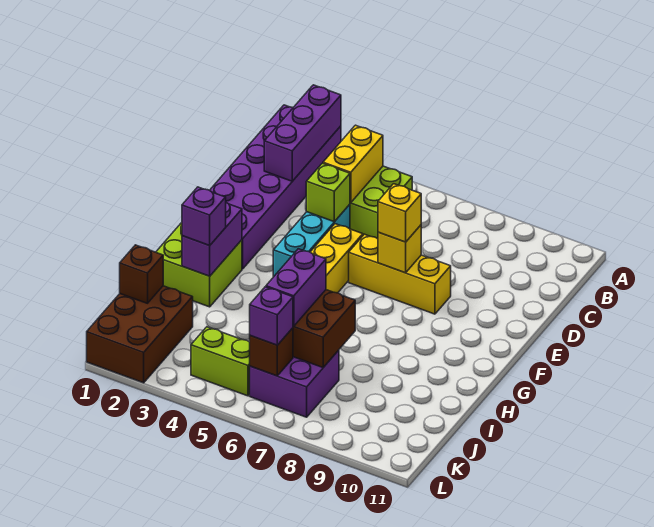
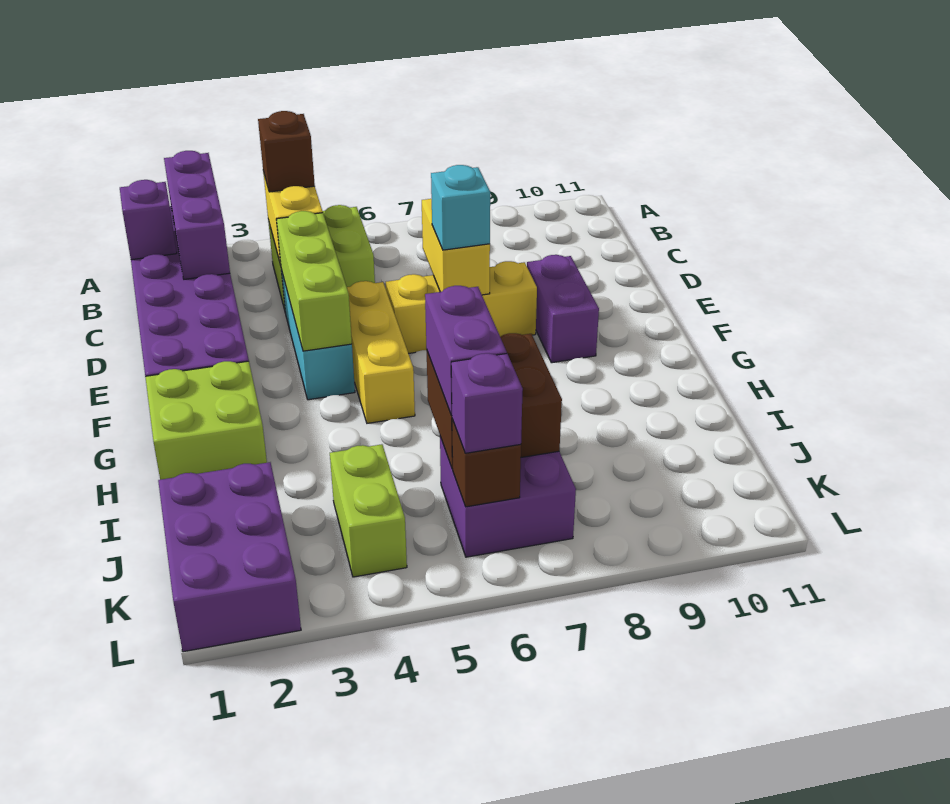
lime brick D4 level 2 -> lime brick D4:F4 level 2
yellow brick E7 level 2 -> yellow brick D7:E7 level 2
yellow brick E7 level 3 -> cyan brick E7 level 3
purple brick G2:H2 level 2 -> purple brick E9:F9 level 1
purple brick H2 level 3 -> purple brick B1 level 2
brown brick J1:L2 level 1 -> purple brick J1:L2 level 1
brown brick J1 level 2 -> brown brick B4 level 3
lime brick K4:K5 level 1 -> lime brick J4:K4 level 1

